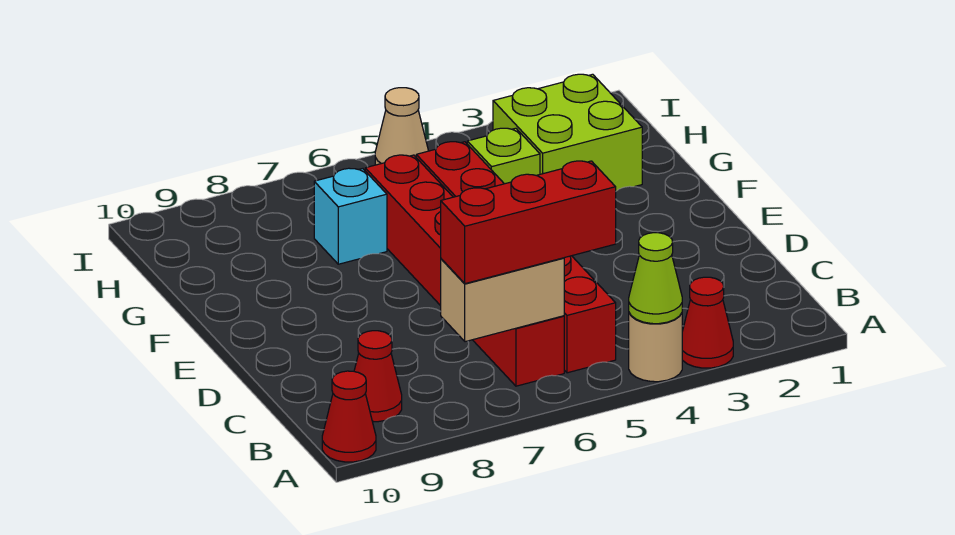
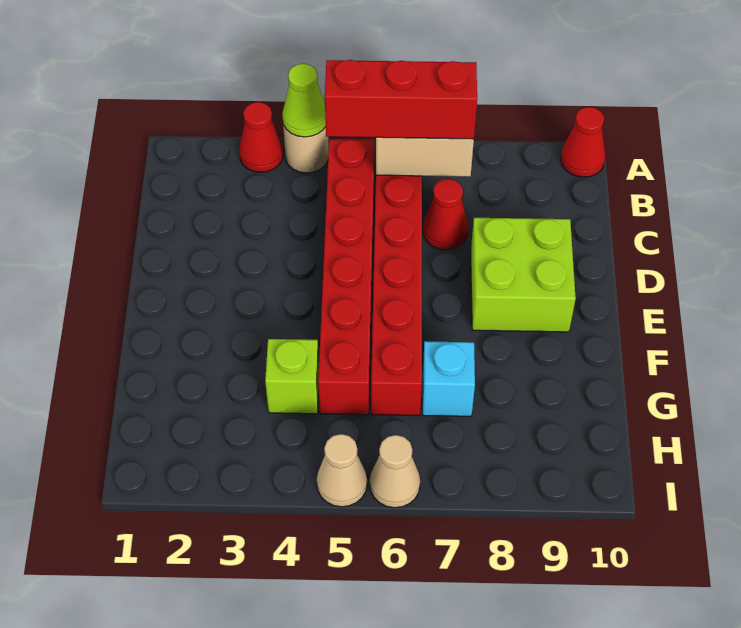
red cone B9 level 1 -> red cone C7 level 1
lime brick G2:H3 level 1 -> lime brick D8:E9 level 1
none -> tan cone I6 level 1

